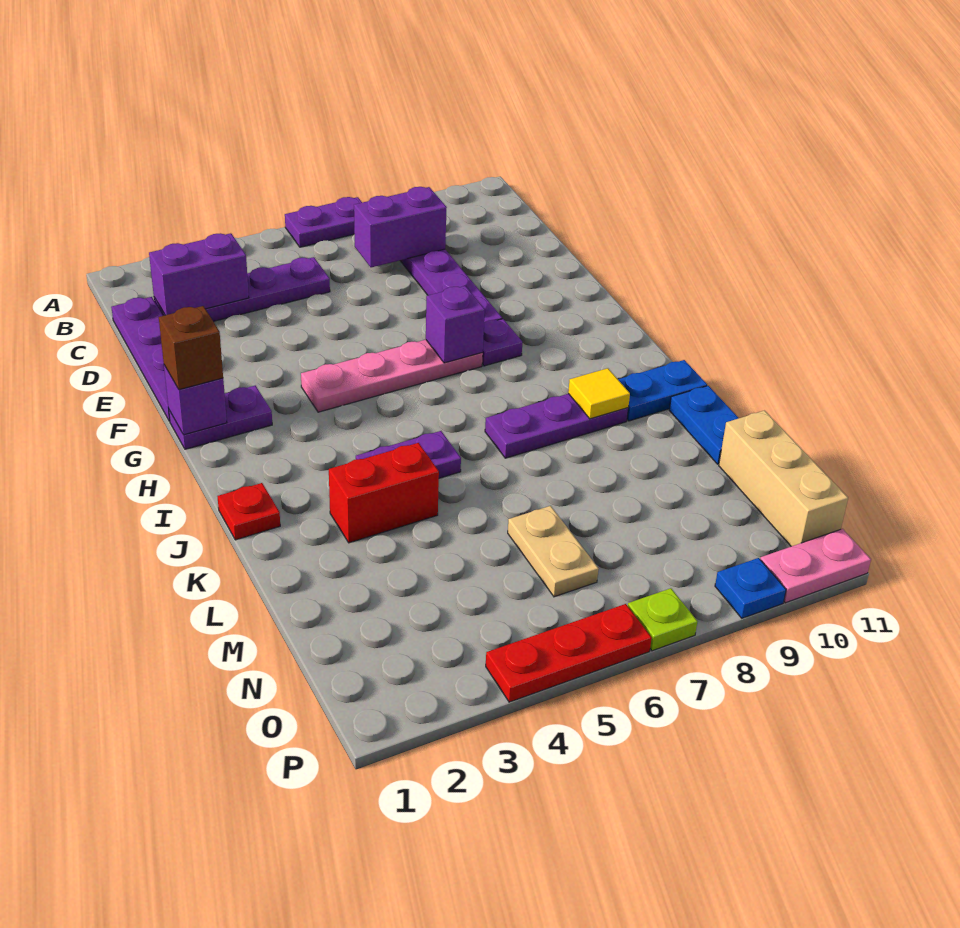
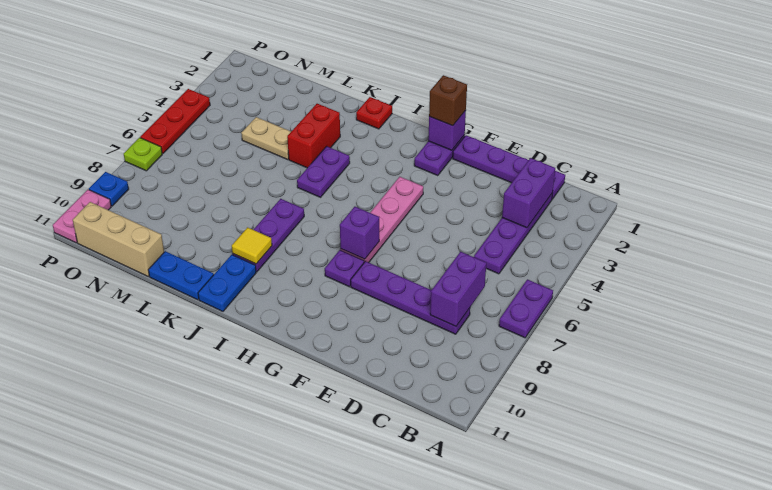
tan plate M6:N6 level 1 -> tan plate L4:M4 level 1

